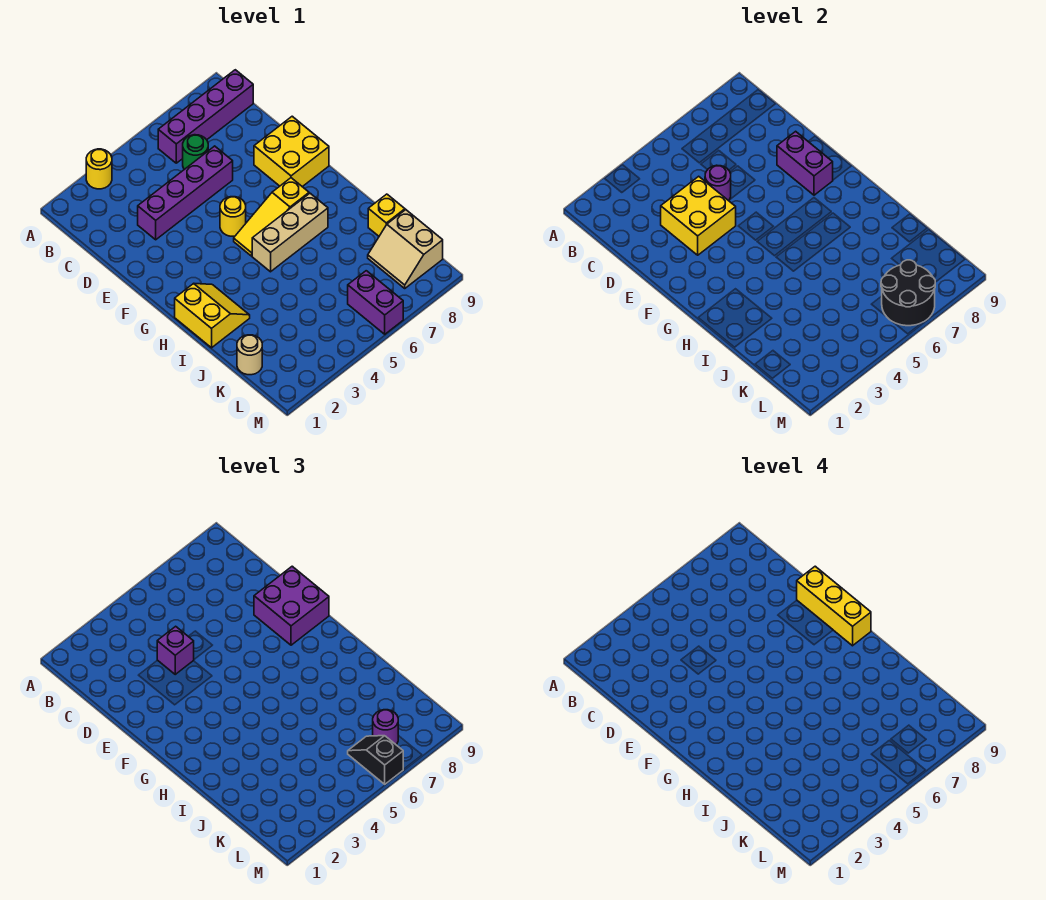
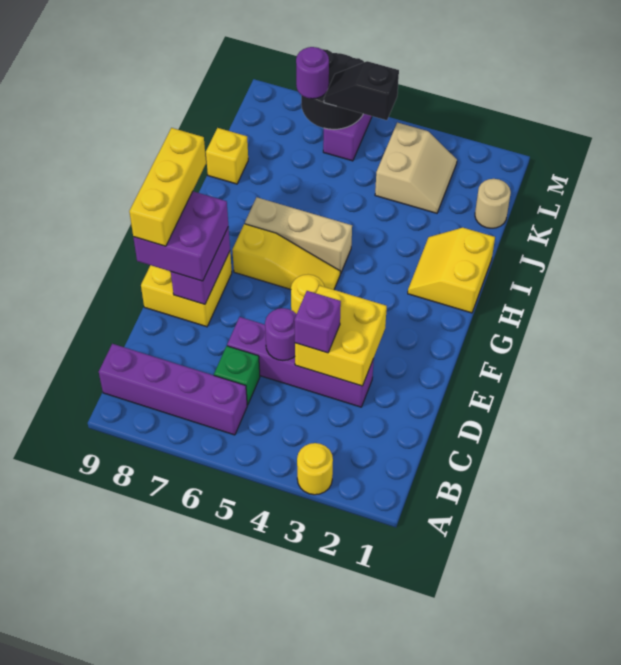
green round brick C6 level 1 -> green brick C6 level 1
tan slope K8:L9 level 1 top 9 -> tan slope K3:L4 level 1 top 4
black slope L6:M6 level 3 top M -> black slope L5:L6 level 3 top 5

